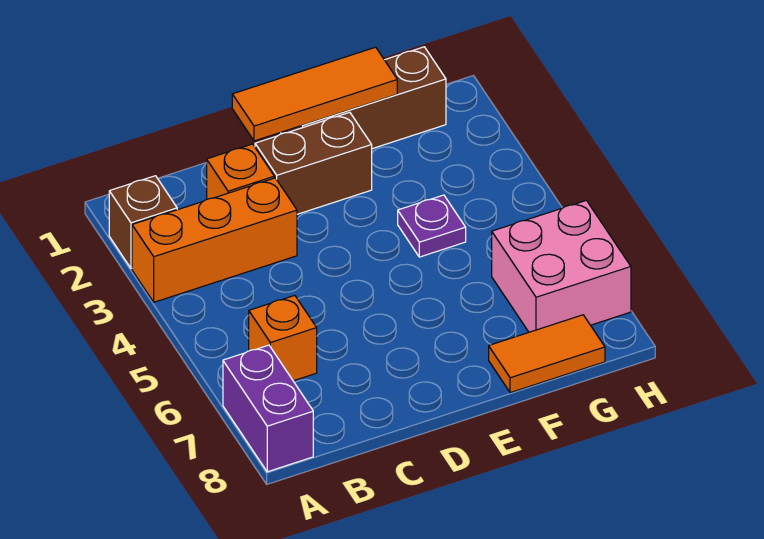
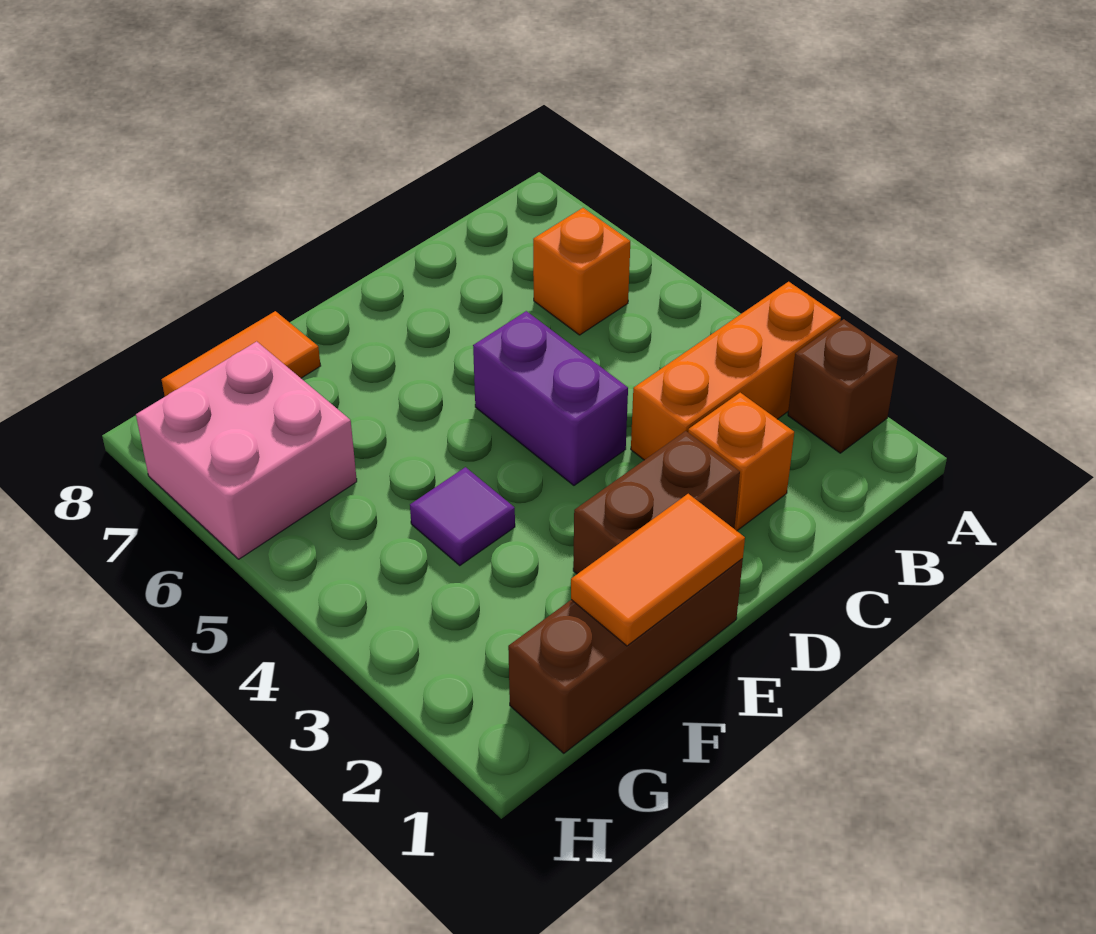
purple brick A7:A8 level 1 -> purple brick D4:D5 level 1
orange tile D1:F1 level 2 -> orange tile E1:F1 level 2
purple plate F4 level 1 -> purple tile F4 level 1

